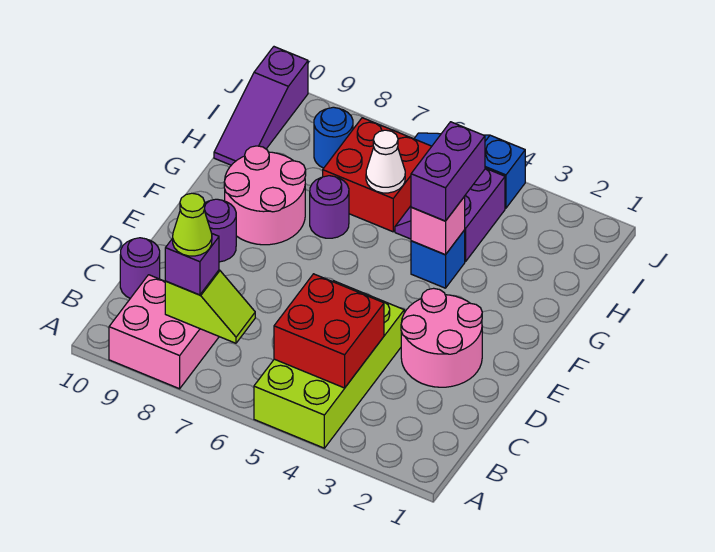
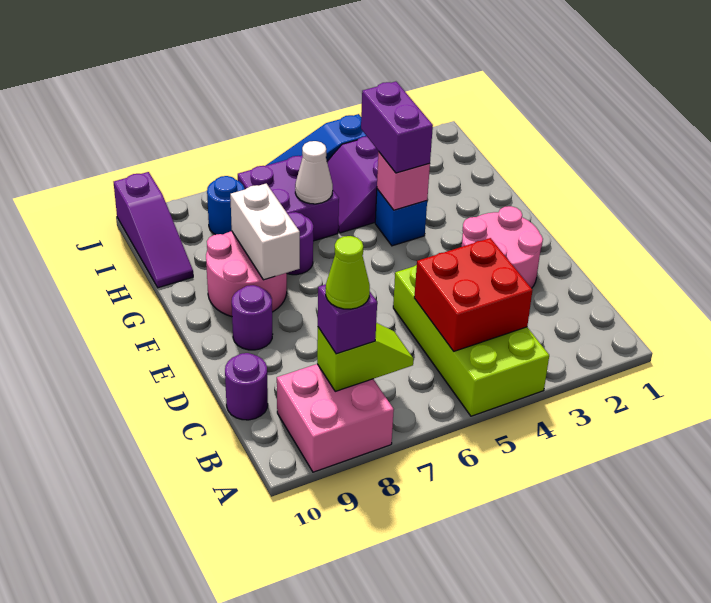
none -> white brick F8:G8 level 2
red brick H6:I7 level 1 -> purple brick H6:I7 level 1

